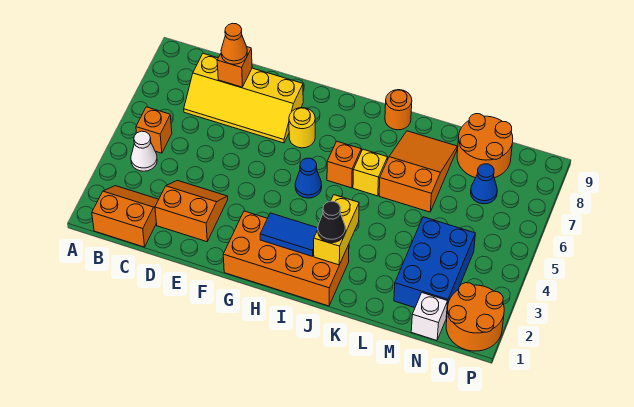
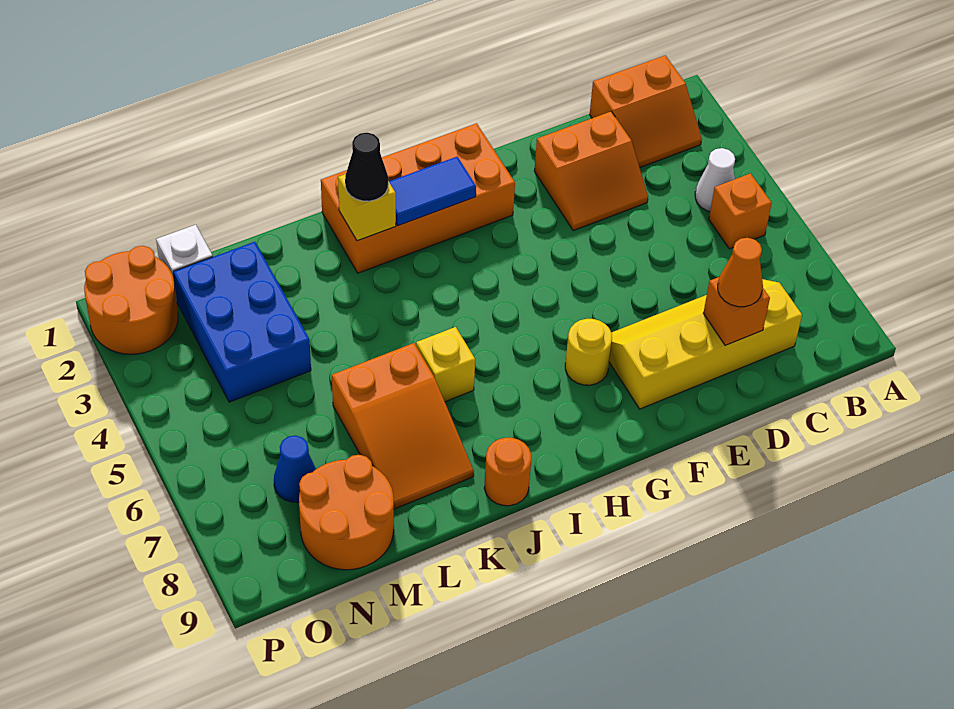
blue cone H5 level 1 -> none
orange brick I6 level 1 -> none
yellow brick J2:J3 level 2 -> yellow brick J2 level 2

